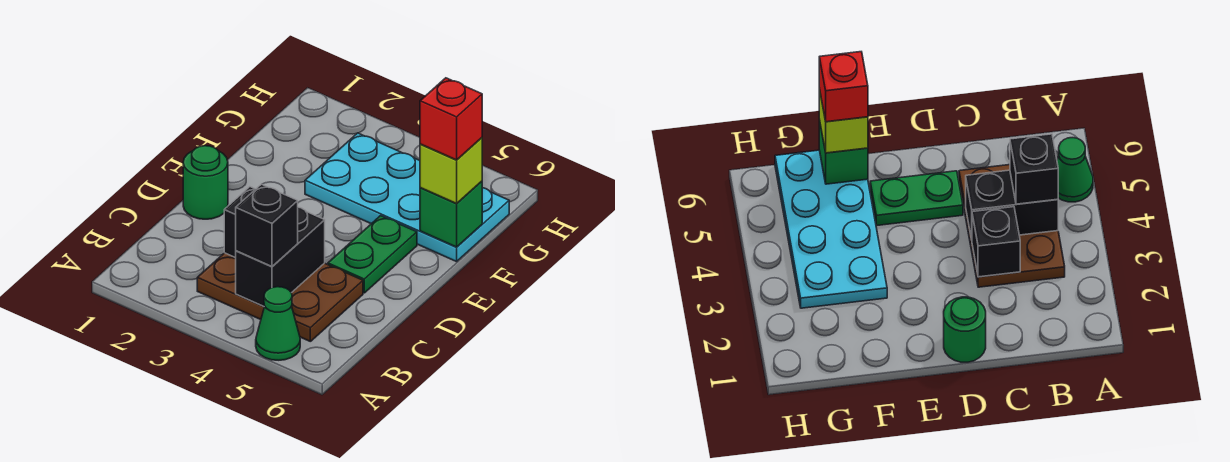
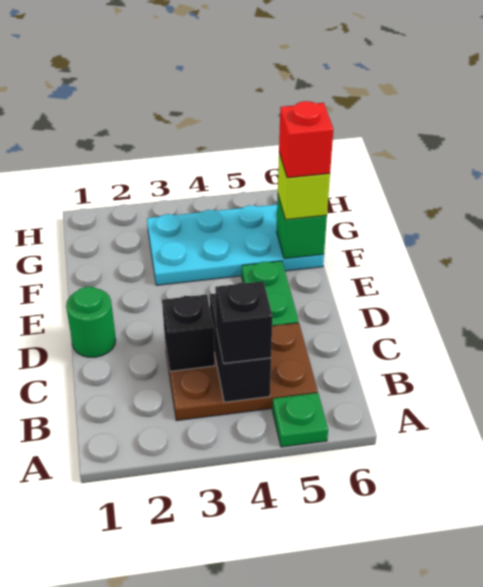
green cone A5 level 1 -> green plate A5 level 1

